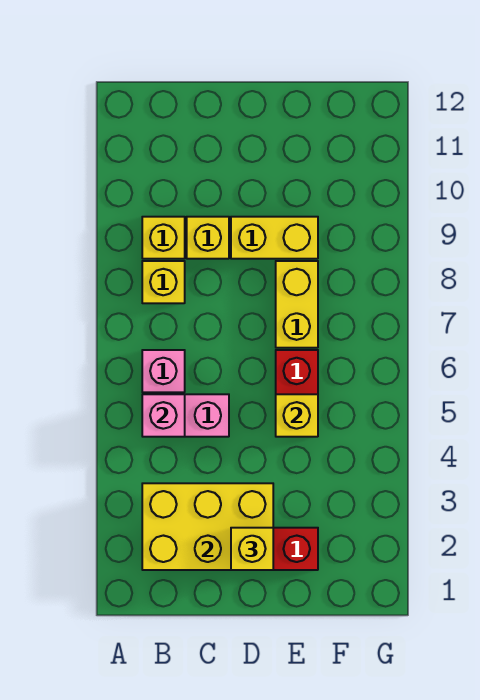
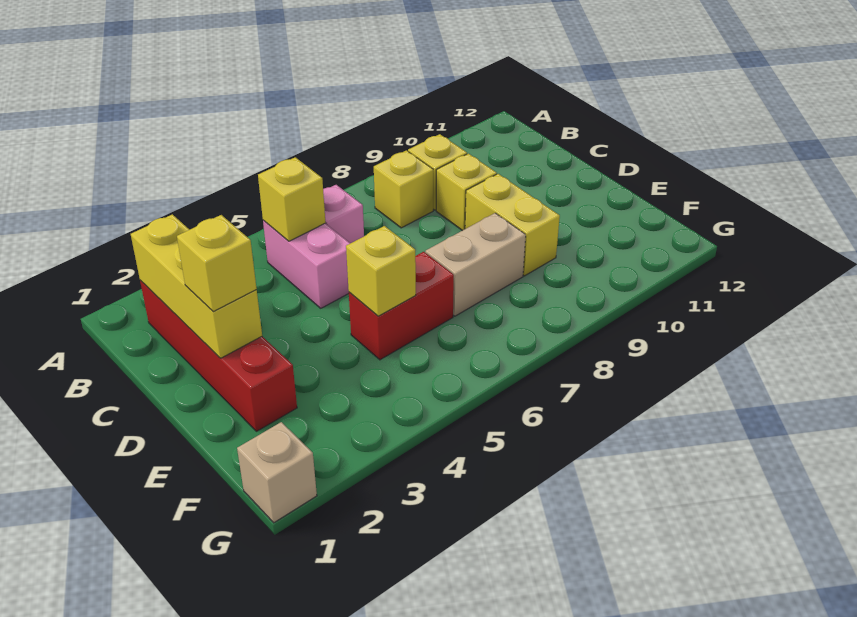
yellow brick B2:D3 level 2 -> yellow brick B2:D2 level 2
pink brick B5 level 2 -> yellow brick B5 level 2
yellow brick E7:E8 level 1 -> tan brick E7:E8 level 1
none -> tan brick G1 level 1

